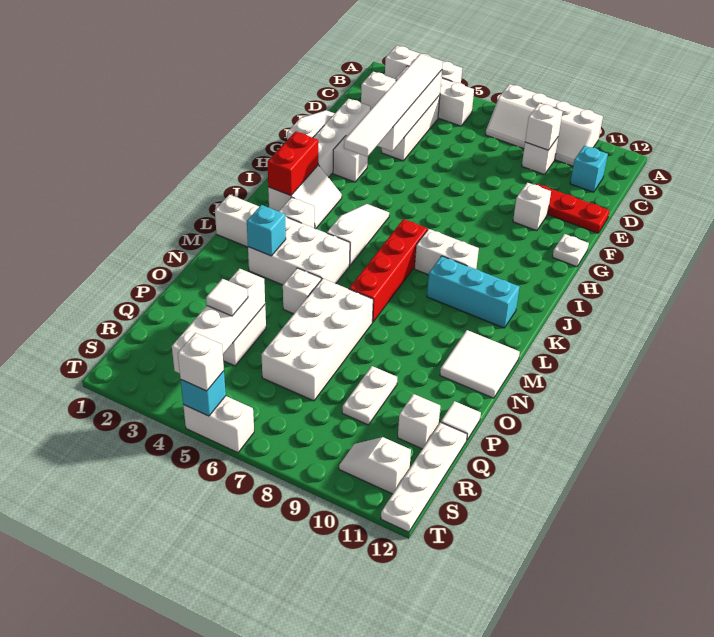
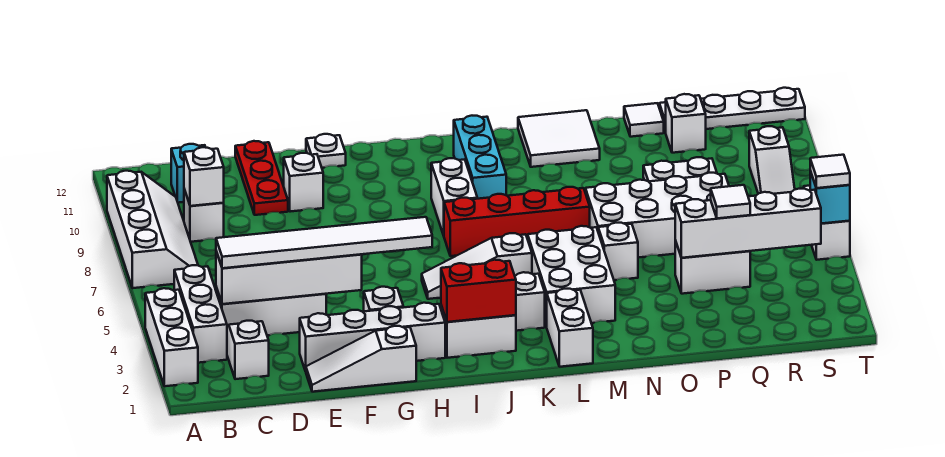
cyan brick M3 level 2 -> none
white slope S10:S11 level 1 top 11 -> white slope S8:S9 level 1 top 9
white brick T5 level 3 -> white tile T5 level 3

